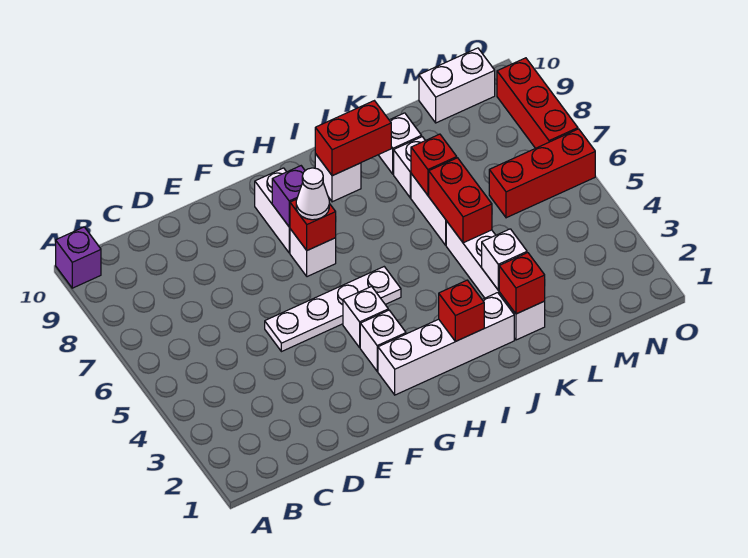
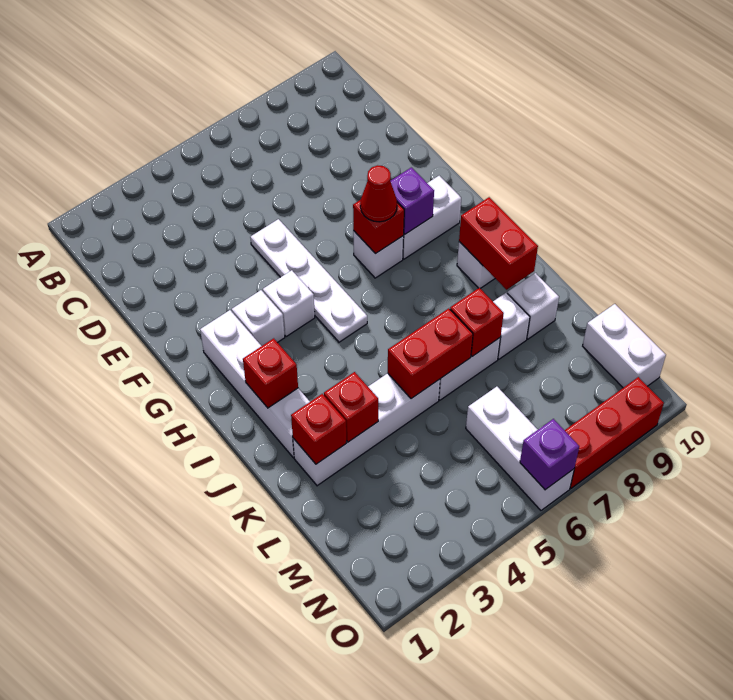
purple brick A10 level 1 -> purple brick O6 level 2
white cone G7 level 3 -> red cone G7 level 3
white brick K3 level 2 -> red brick K3 level 2
red brick M6:O6 level 1 -> white brick M6:O6 level 1

